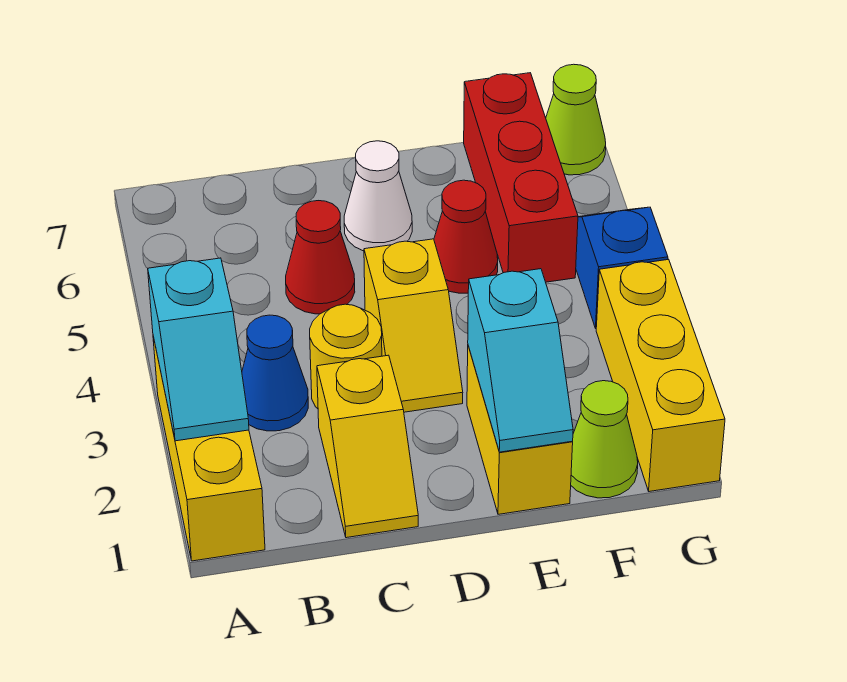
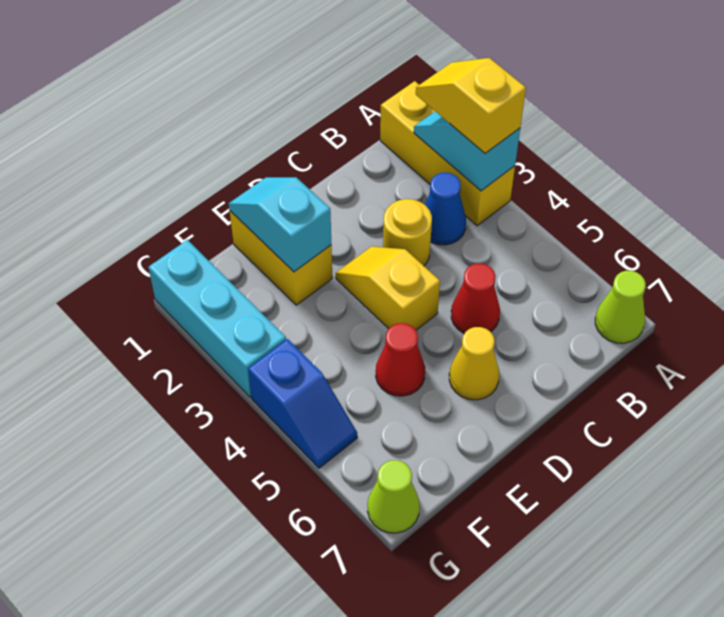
yellow slope C1:C2 level 1 top 2 -> yellow slope A2:A3 level 3 top 3
white cone D6 level 1 -> yellow cone D6 level 1
lime cone F1 level 1 -> lime cone A7 level 1
red brick F5:F7 level 1 -> none
yellow brick G1:G3 level 1 -> cyan brick G1:G3 level 1

